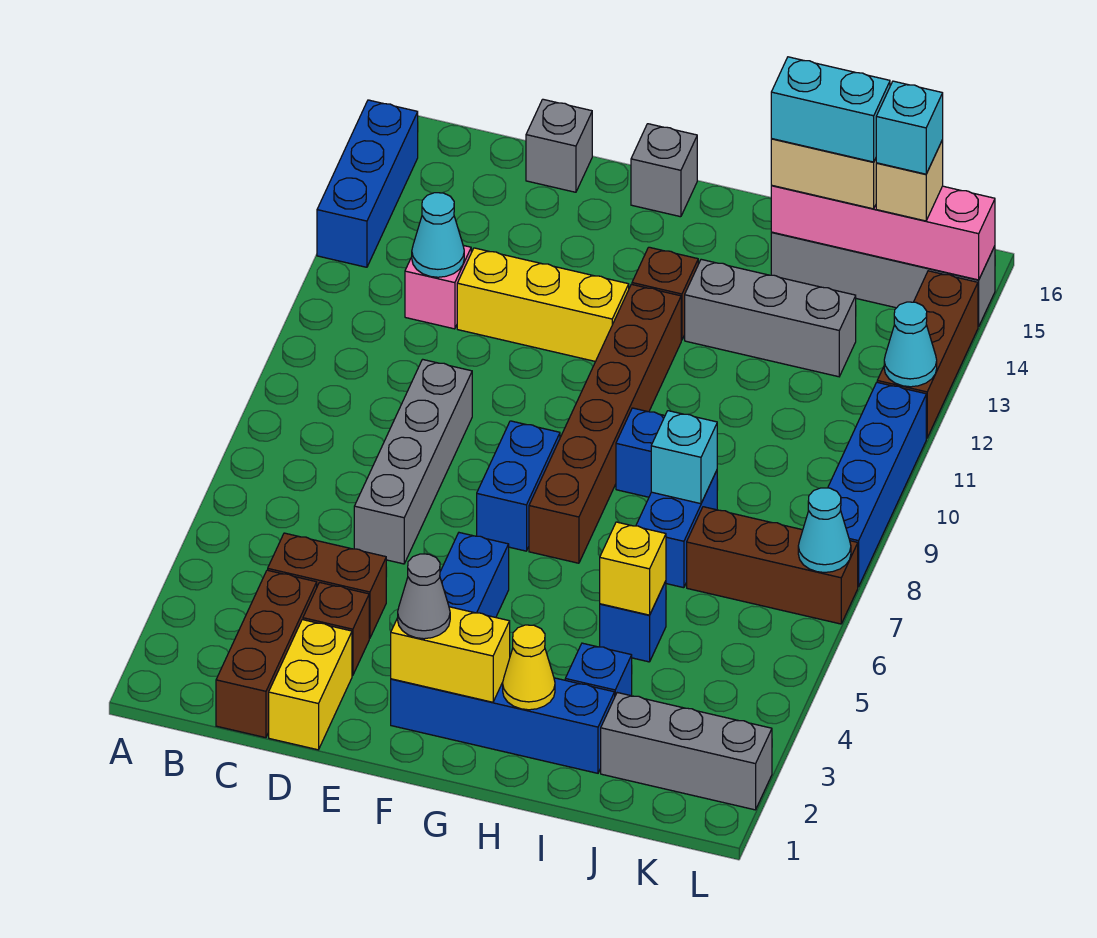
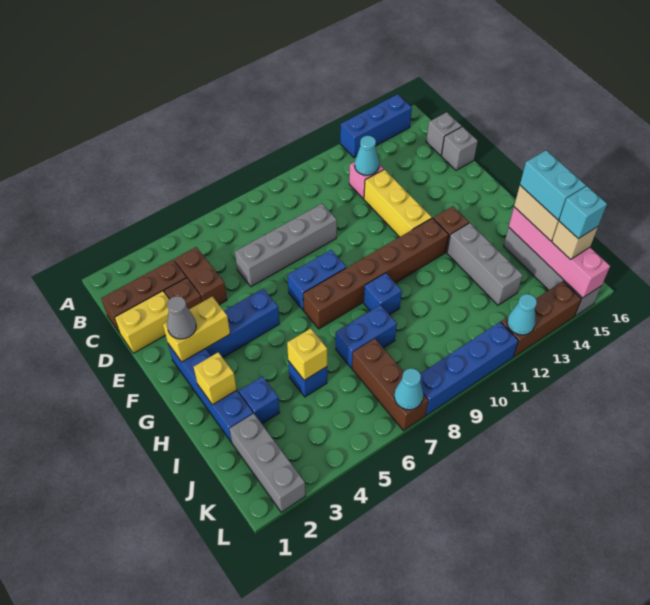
yellow brick F2:G2 level 2 -> yellow brick F2:F3 level 2
grey brick F16 level 1 -> grey brick C16 level 1
yellow cone H2 level 2 -> yellow brick H2 level 2
cyan brick I8 level 2 -> none

